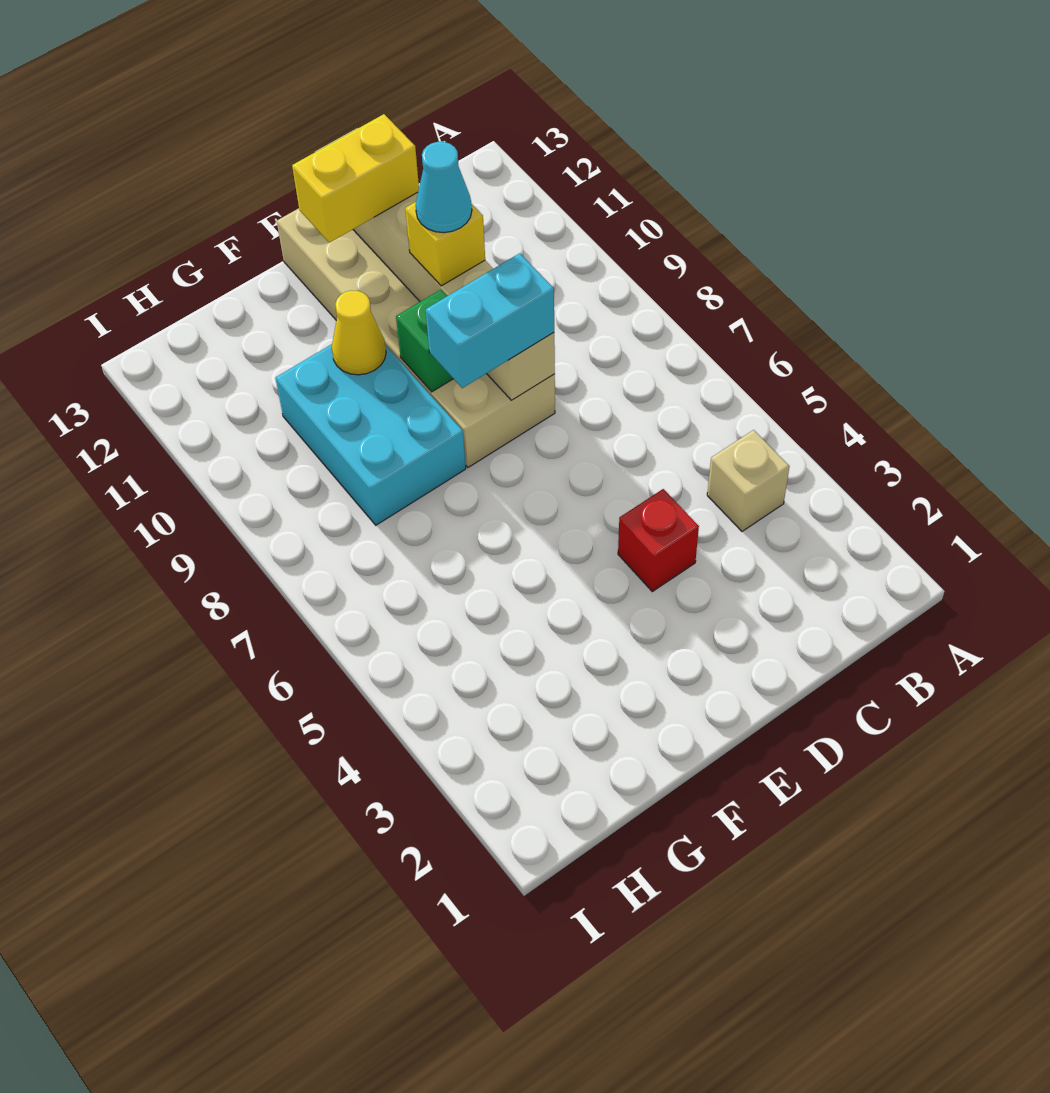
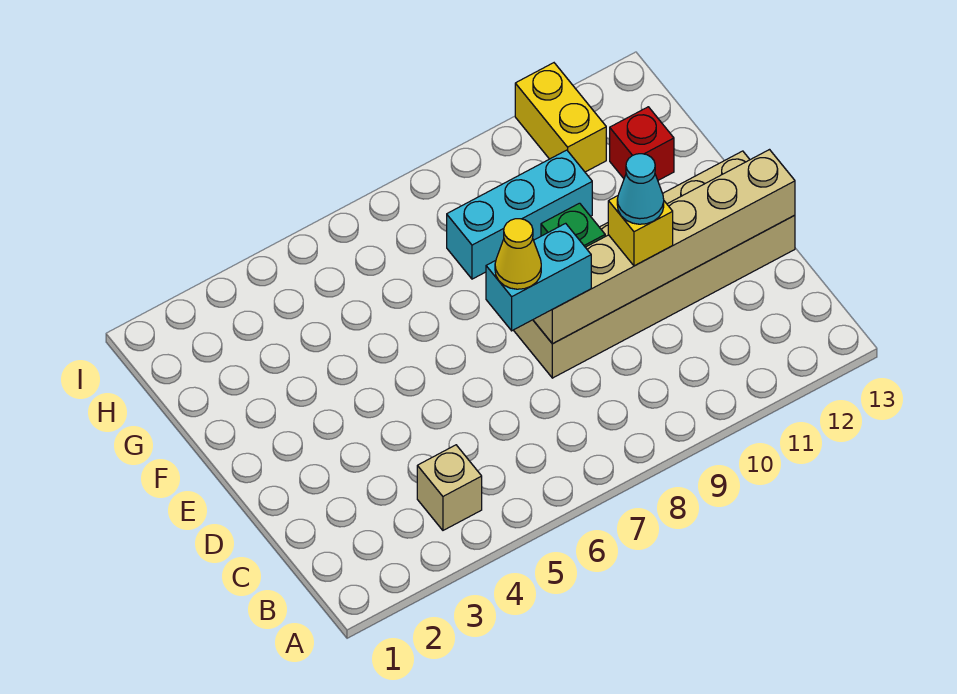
red brick D4 level 1 -> red brick G12 level 1
cyan brick D8:E8 level 3 -> cyan brick D7:D8 level 3
yellow brick D12:E12 level 3 -> yellow brick H11:I11 level 1
cyan brick F8:G10 level 1 -> cyan brick G8:G10 level 1
yellow cone F10 level 2 -> yellow cone D7 level 4

